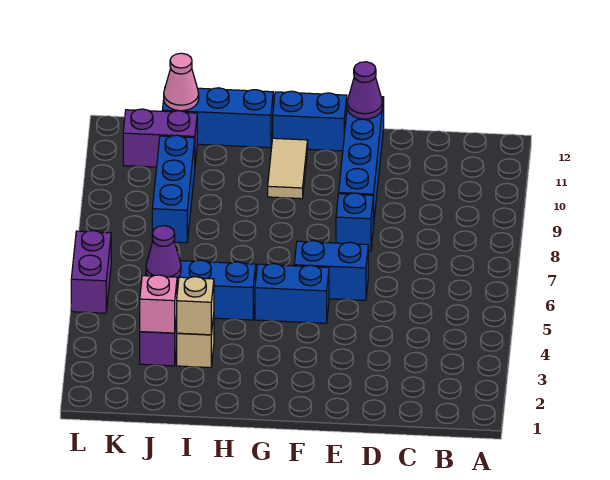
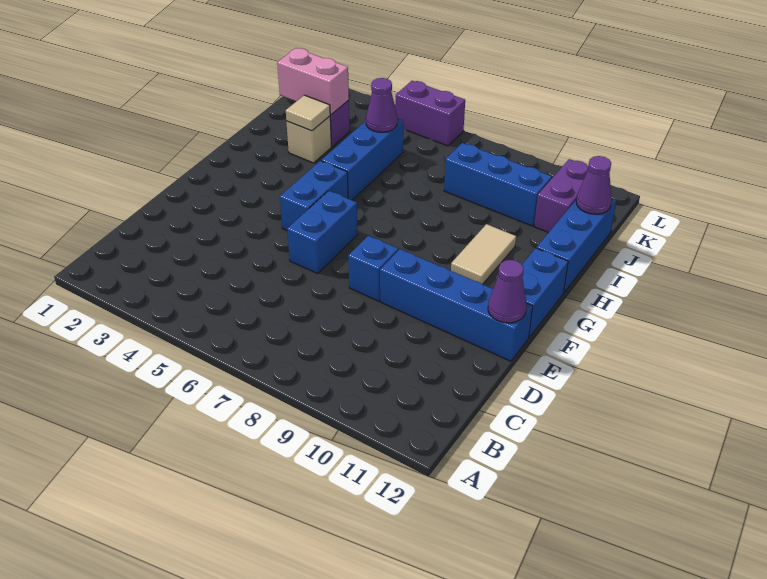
tan tile G10:G11 level 1 -> tan tile G10:H10 level 1
tan brick I3 level 2 -> tan tile I3 level 2
pink brick J3 level 2 -> pink brick J2:J3 level 2
pink cone J12 level 2 -> purple cone J12 level 2

